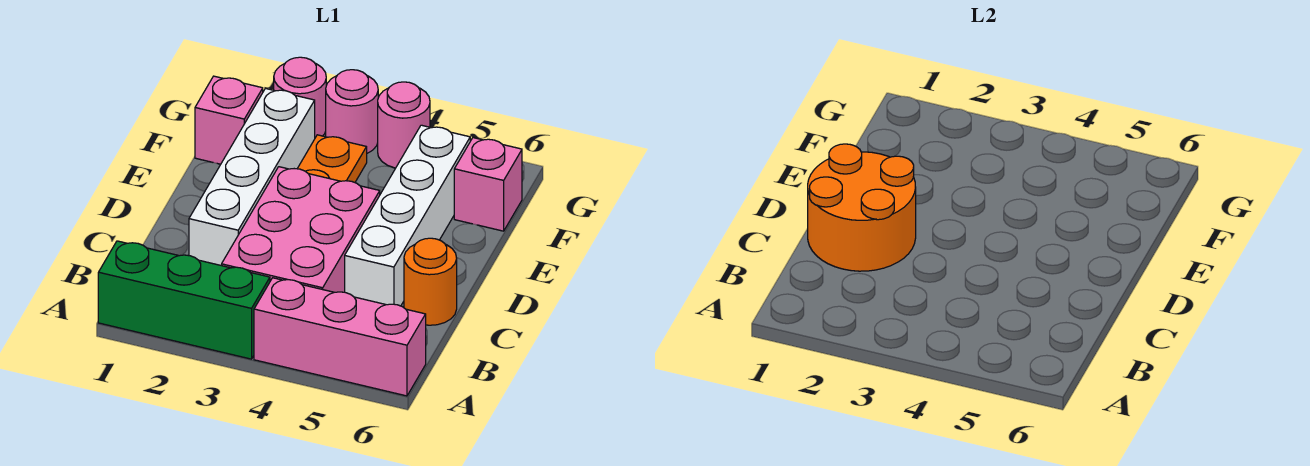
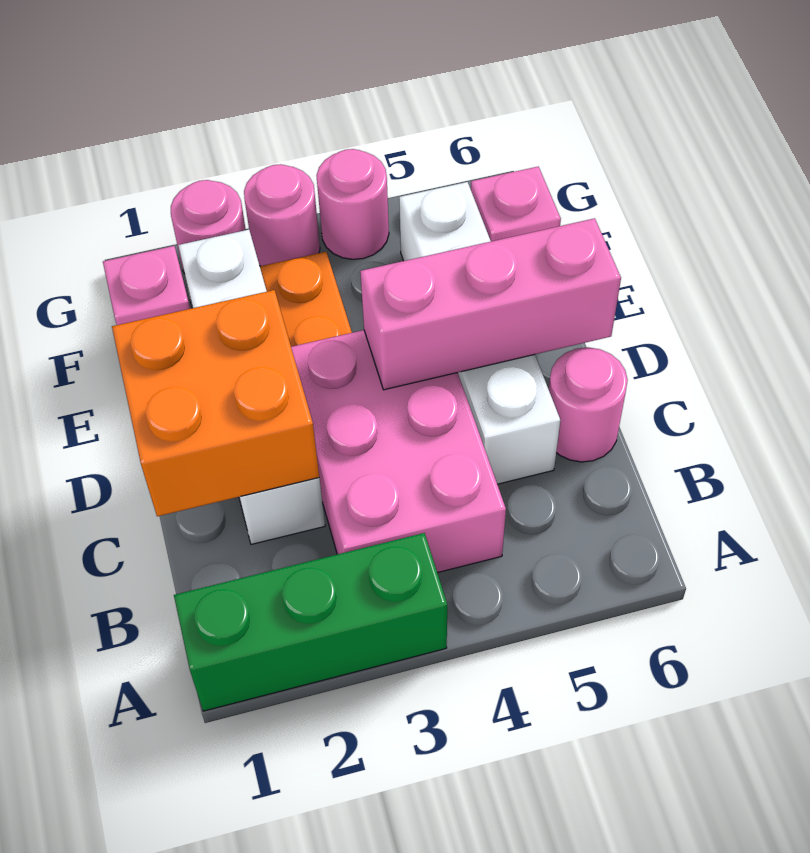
pink brick A4:A6 level 1 -> pink brick D4:D6 level 2
orange round brick C1:D2 level 2 -> orange brick C1:D2 level 2
orange round brick C6 level 1 -> pink round brick C6 level 1

